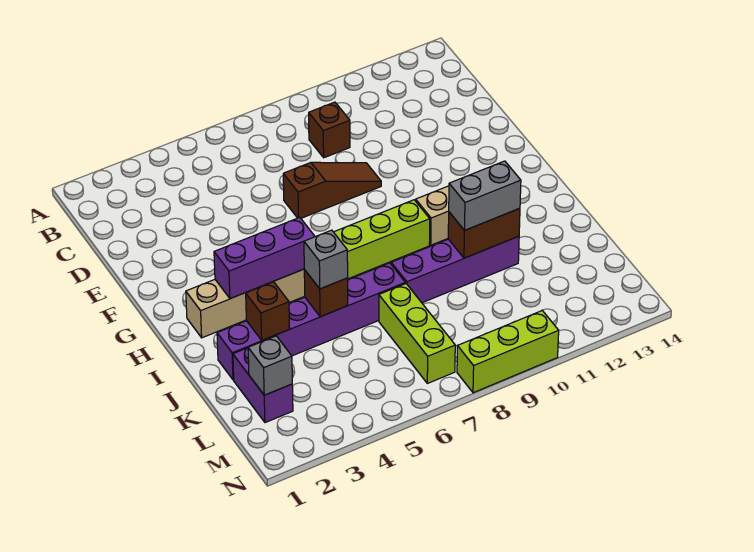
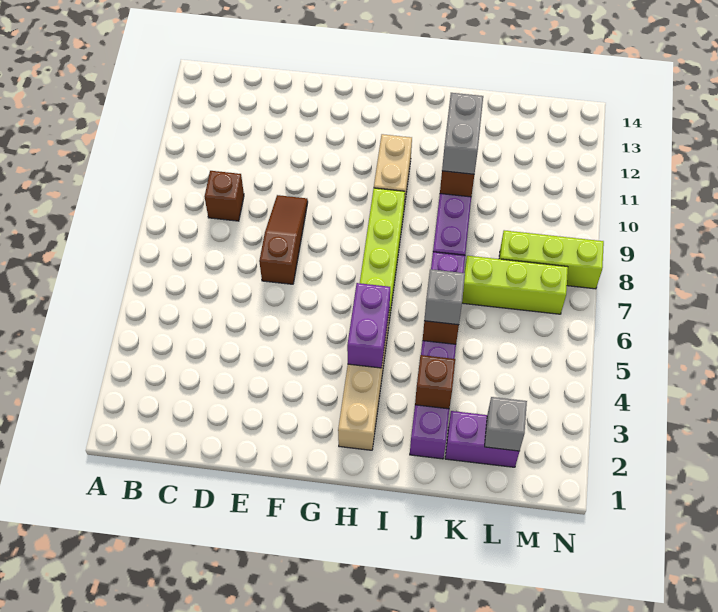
purple brick H3:H5 level 2 -> purple brick H4:H5 level 2
lime brick N8:N10 level 1 -> lime brick L8:N8 level 1

